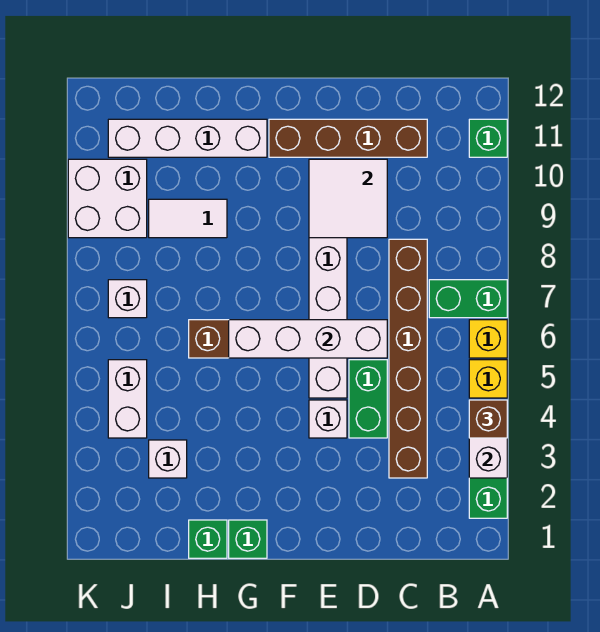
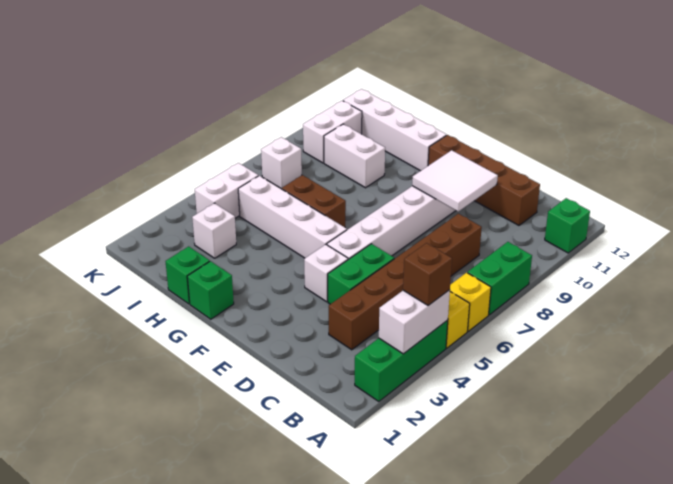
green brick A7:B7 level 1 -> green brick A7:A8 level 1
white brick D6:G6 level 2 -> white brick F5:I5 level 1
white tile H9:I9 level 1 -> white brick H9:I9 level 1
white brick J9:K10 level 1 -> white brick J9:J10 level 1

